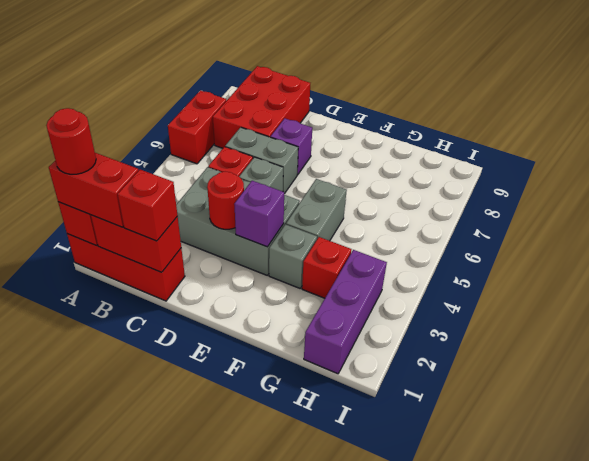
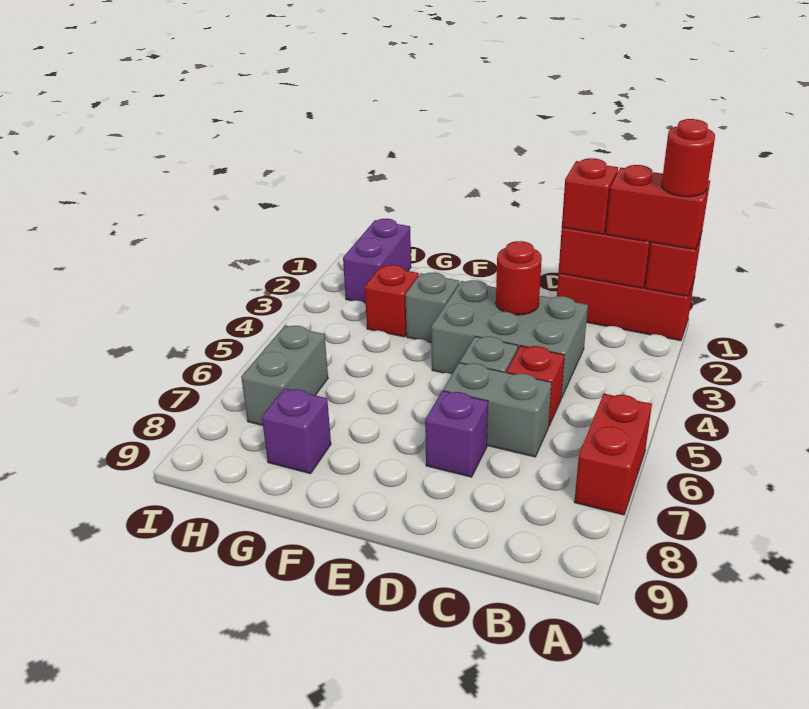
red brick B7:C9 level 1 -> none
purple brick E3 level 2 -> purple brick G8 level 1
grey brick F4:F5 level 1 -> grey brick H6:H7 level 1
purple brick H1:H3 level 1 -> purple brick H1:H2 level 1

